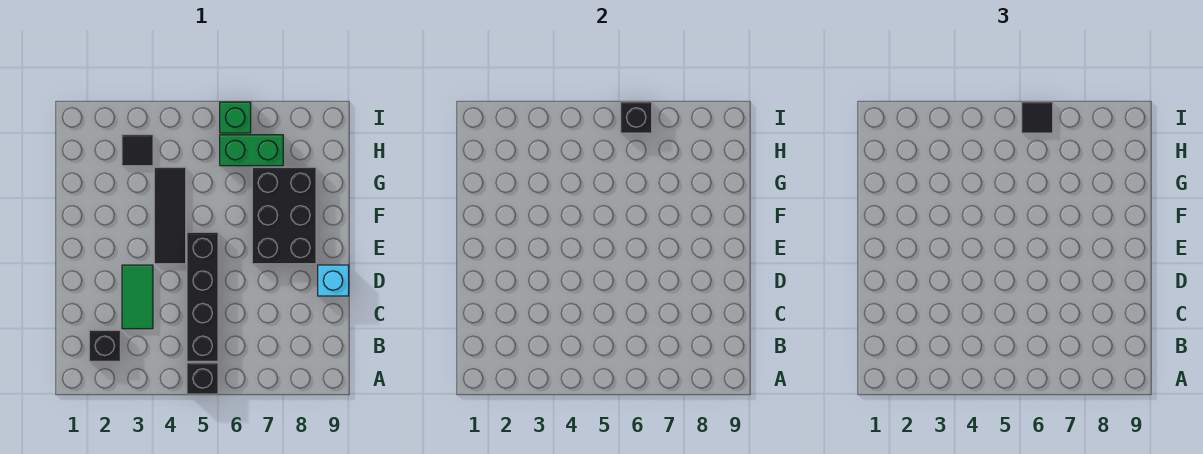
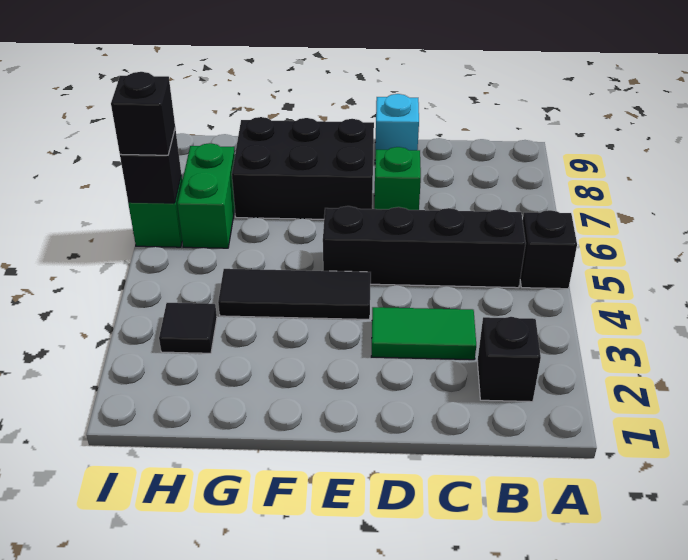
none -> green brick D7 level 1
black tile I6 level 3 -> black brick I6 level 3

